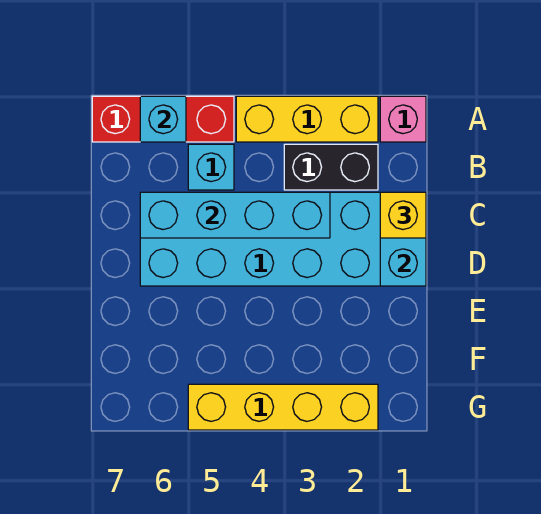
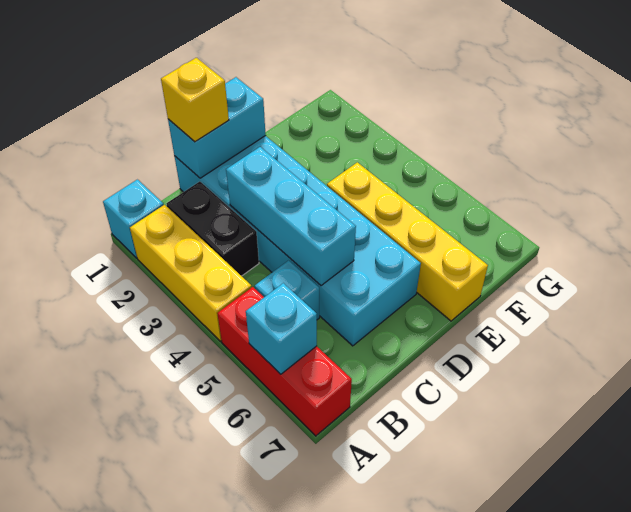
pink brick A1 level 1 -> cyan brick A1 level 1
cyan brick C3:C6 level 2 -> cyan brick C3:C5 level 2
yellow brick G2:G5 level 1 -> yellow brick E4:E7 level 1

